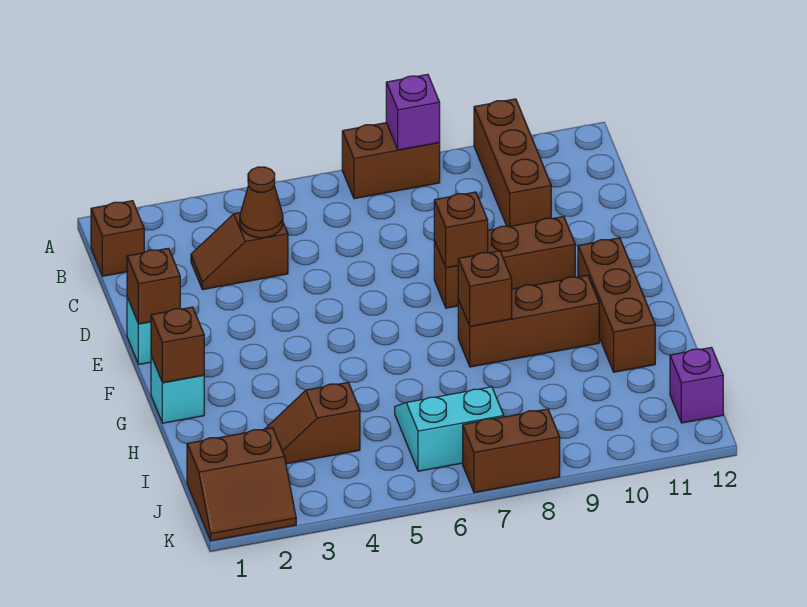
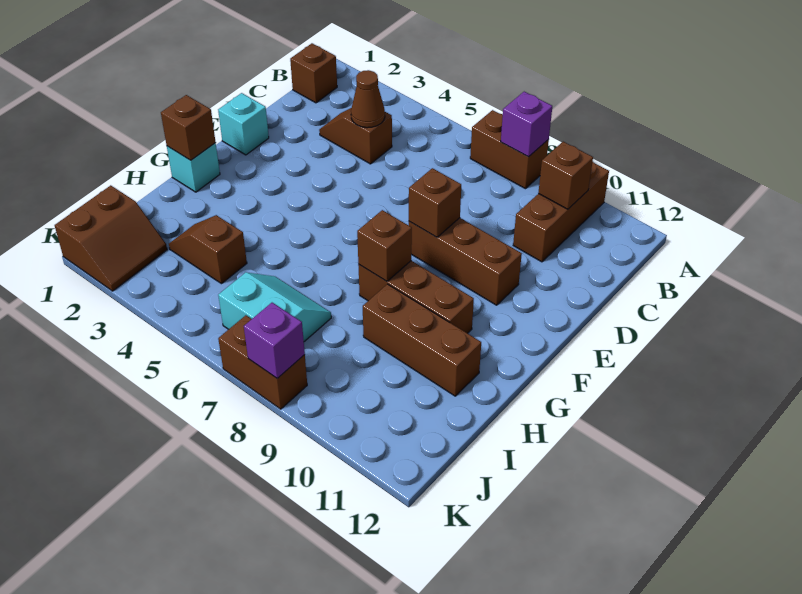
brown brick E1 level 2 -> brown brick B10 level 2
brown brick F11:H11 level 1 -> brown brick H9:H11 level 1
brown slope J1:K2 level 1 top J -> brown slope J1:K2 level 1 top 1
purple brick J12 level 1 -> purple brick K8 level 2

